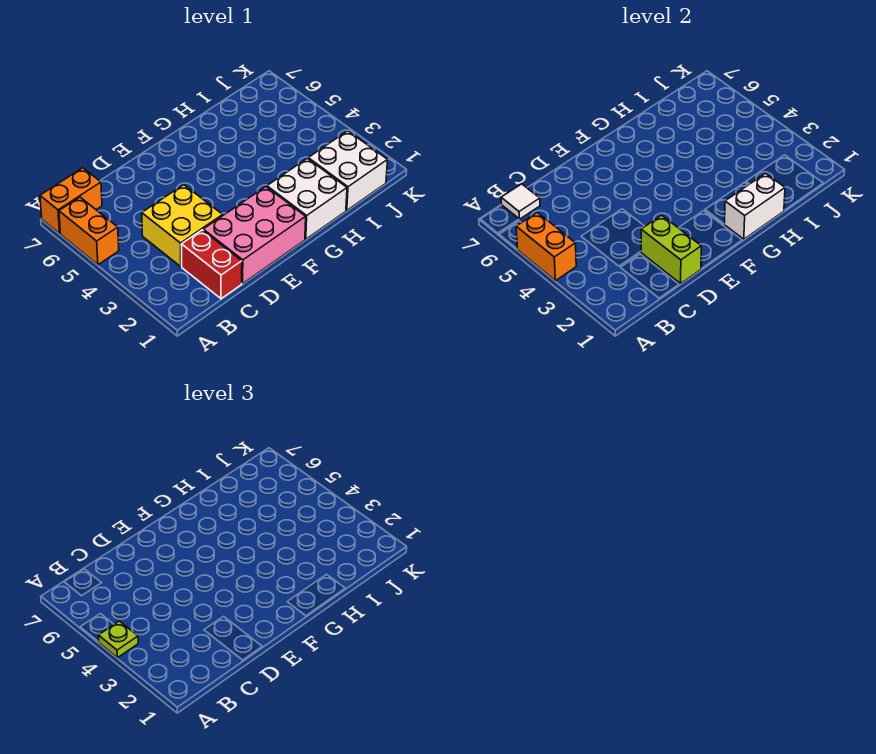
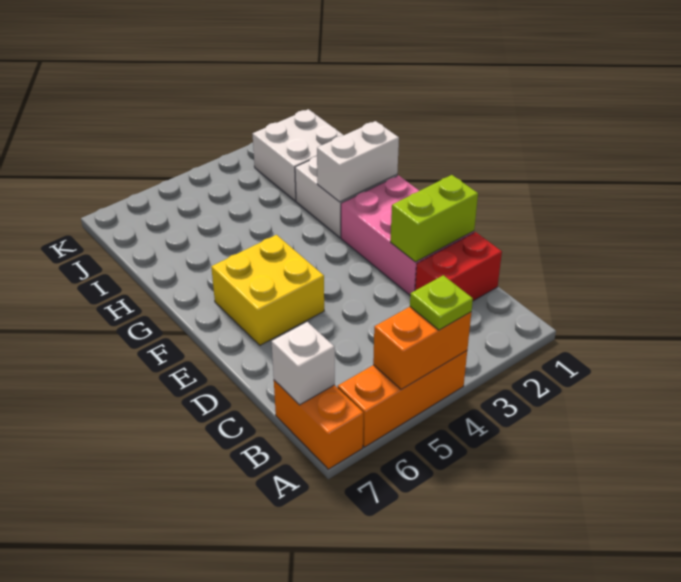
orange brick A5:A6 level 1 -> orange brick A4:A6 level 1
white tile B7 level 2 -> white brick B7 level 2
yellow brick C3:D4 level 1 -> yellow brick E5:F6 level 1
white brick G1:H1 level 2 -> white brick G1:G2 level 2

